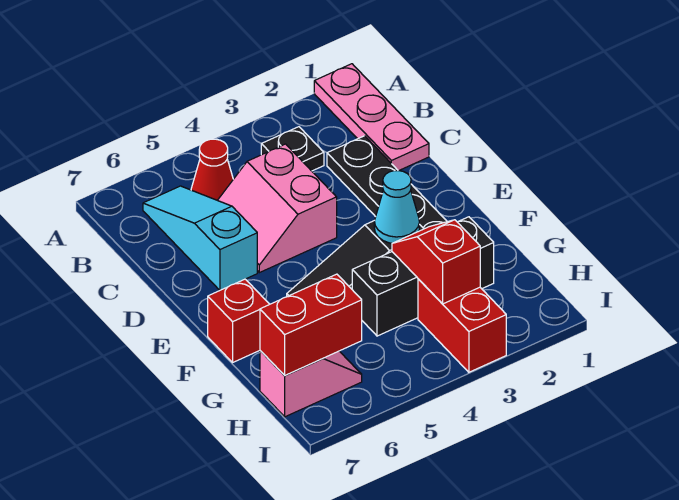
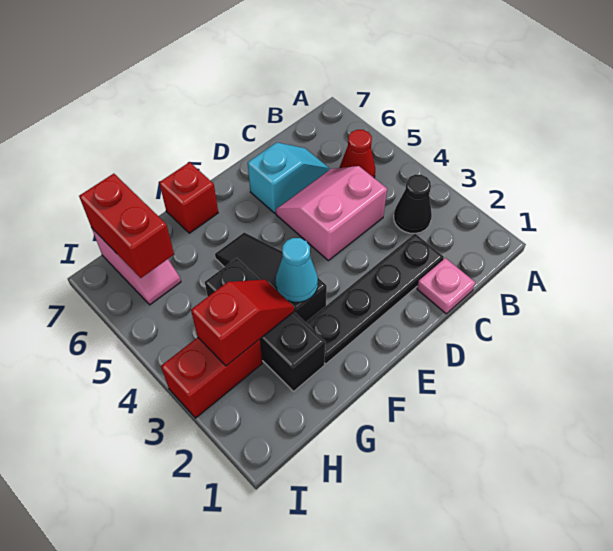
pink plate A1:C1 level 1 -> pink plate C1 level 1
black plate B3 level 1 -> black cone B3 level 1
cyan slope B6:D6 level 1 top D -> cyan slope C6:D6 level 1 top D

